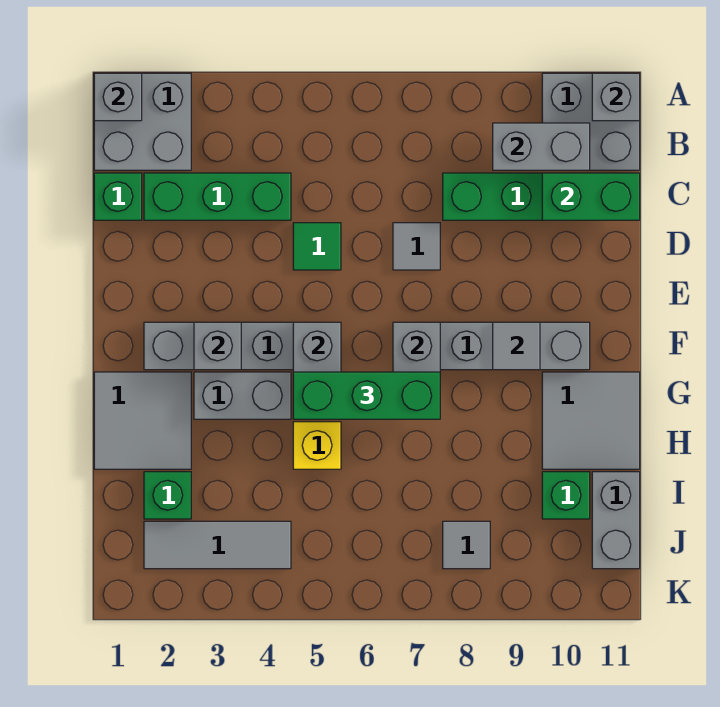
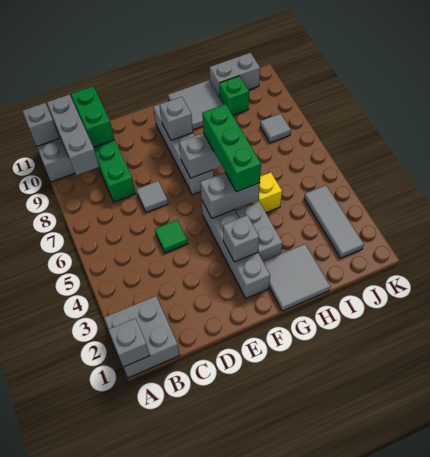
grey brick B9:B10 level 2 -> grey brick B9:B11 level 2
green brick C1 level 1 -> none
green brick C2:C4 level 1 -> none
grey tile F9 level 2 -> grey brick F9 level 2
green brick I2 level 1 -> none

